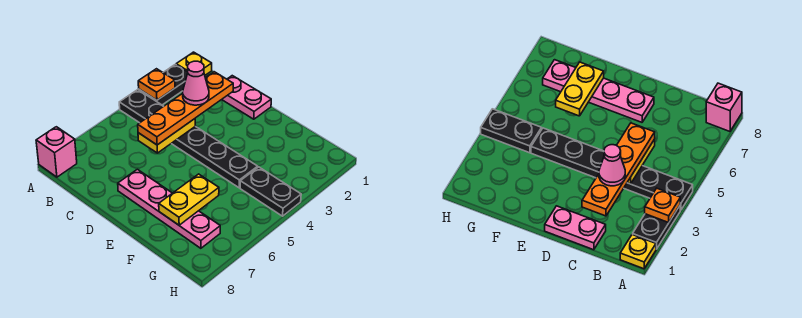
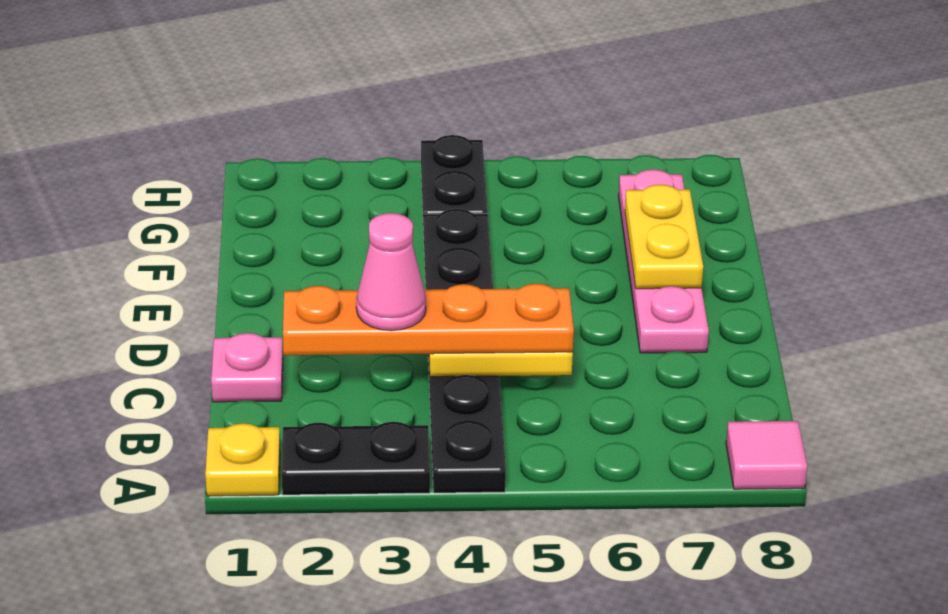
orange plate A3 level 2 -> none
pink brick A8 level 1 -> pink tile A8 level 1
pink plate C1:D1 level 1 -> pink plate C1 level 1
yellow plate F6:F7 level 2 -> yellow plate E7:F7 level 2

